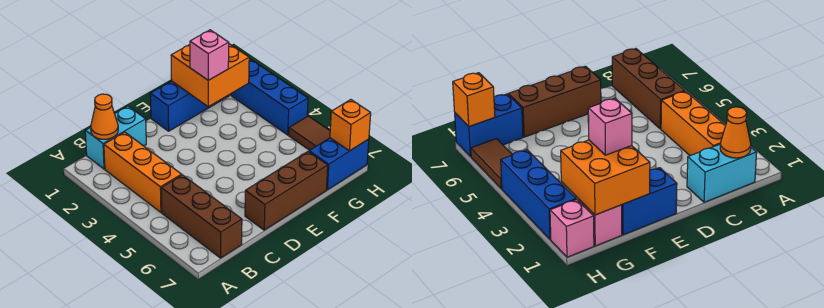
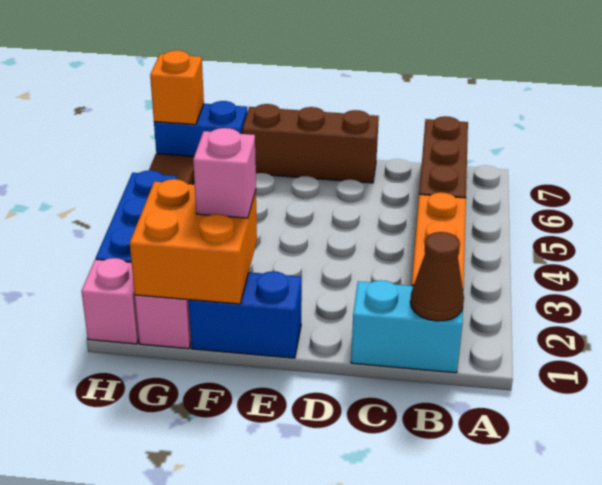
orange cone B1 level 2 -> brown cone B1 level 2

